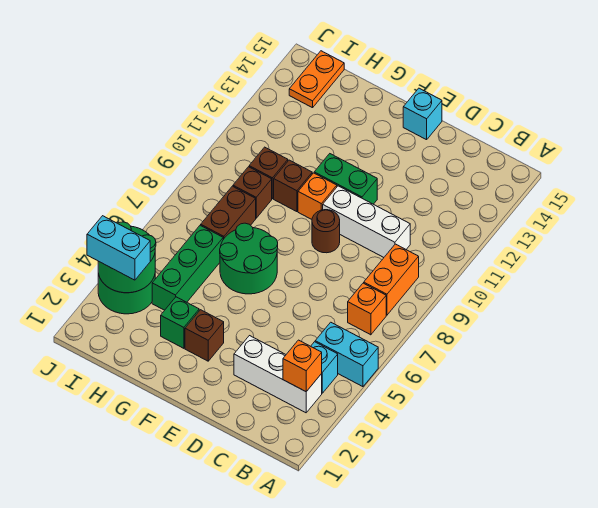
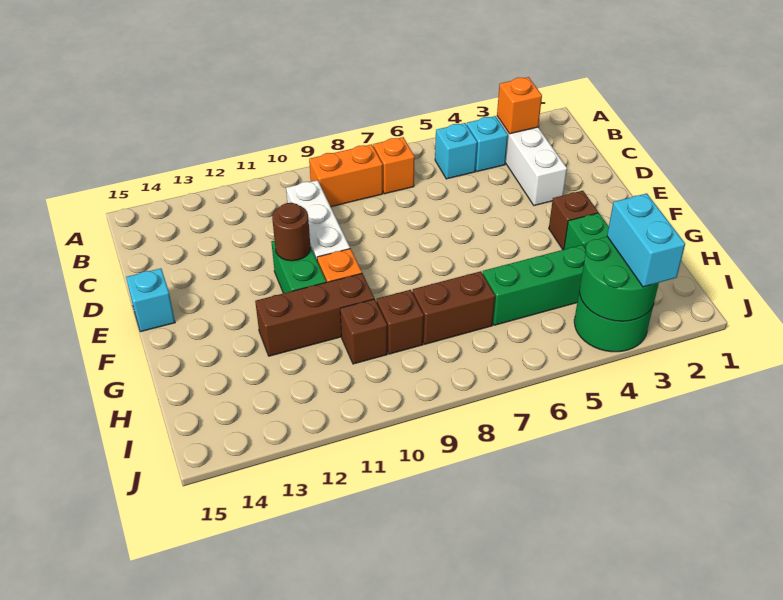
cyan brick A5:B5 level 1 -> cyan brick B5 level 1
brown round brick E9 level 1 -> brown round brick E11 level 2
green round brick F6:G7 level 1 -> none
brown brick G10 level 1 -> brown brick G10:G12 level 1
orange plate I14:I15 level 1 -> none

